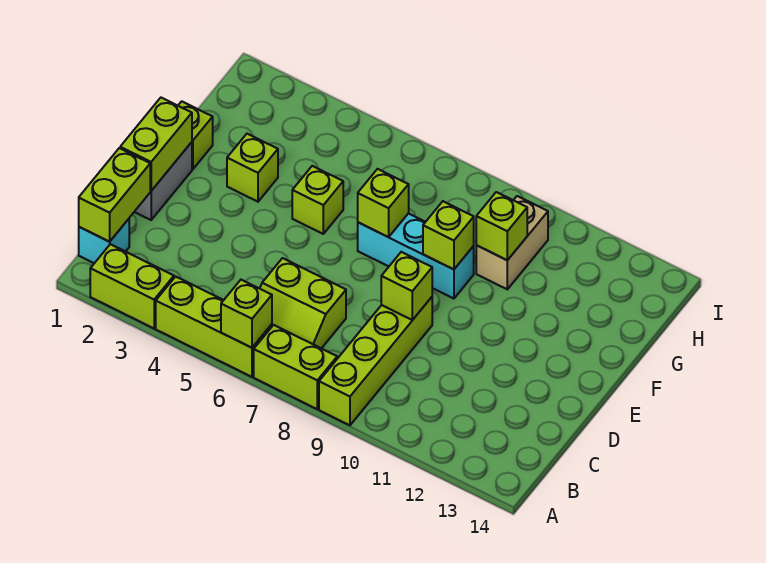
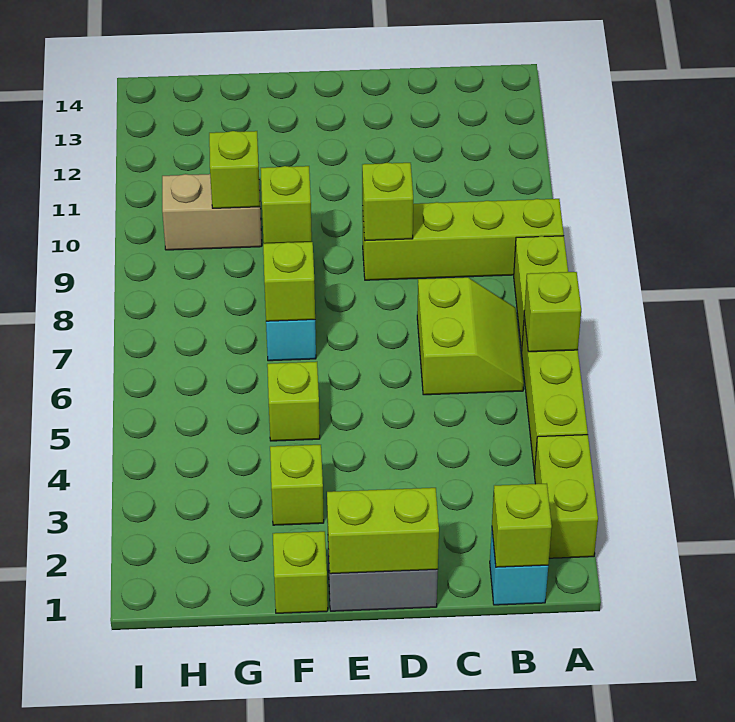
lime brick B1:C1 level 2 -> lime brick B1 level 2

